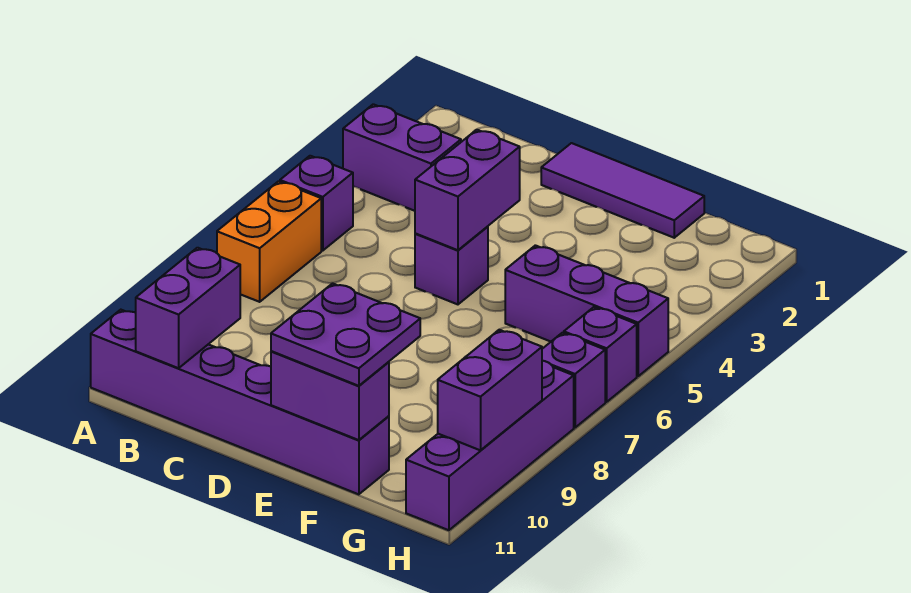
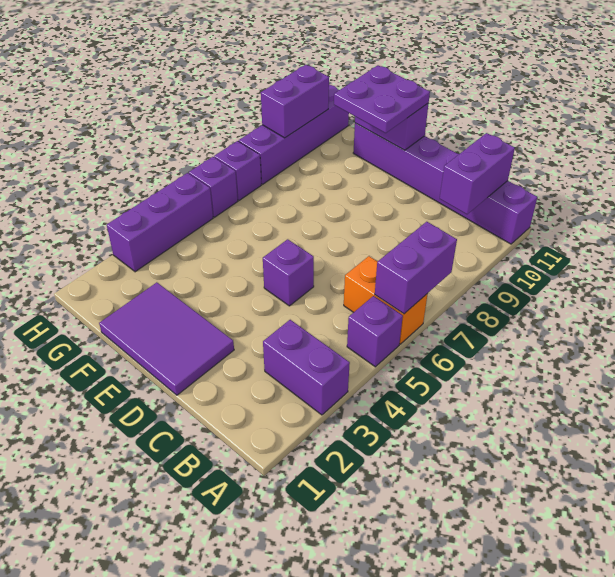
orange brick A6:A7 level 1 -> orange brick A6:B6 level 1
purple tile D1:F1 level 1 -> purple tile D1:F2 level 1
purple brick D4:D5 level 2 -> purple brick A6:A7 level 2
purple brick F5:H5 level 1 -> purple brick H3:H5 level 1

